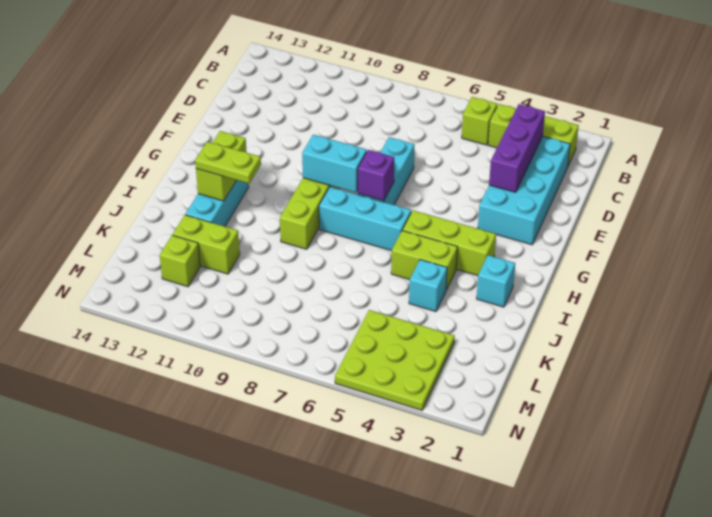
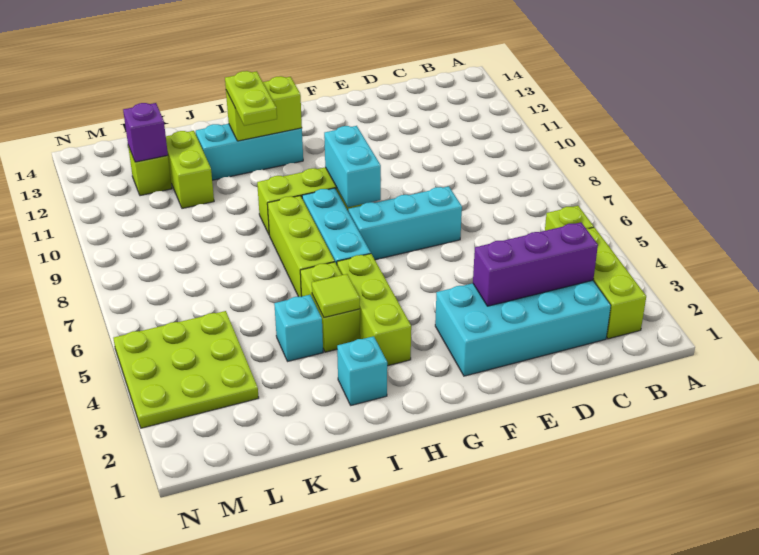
purple brick G7 level 2 -> purple brick L12 level 2
none -> lime tile I4 level 2
none -> lime brick I6:I8 level 1

